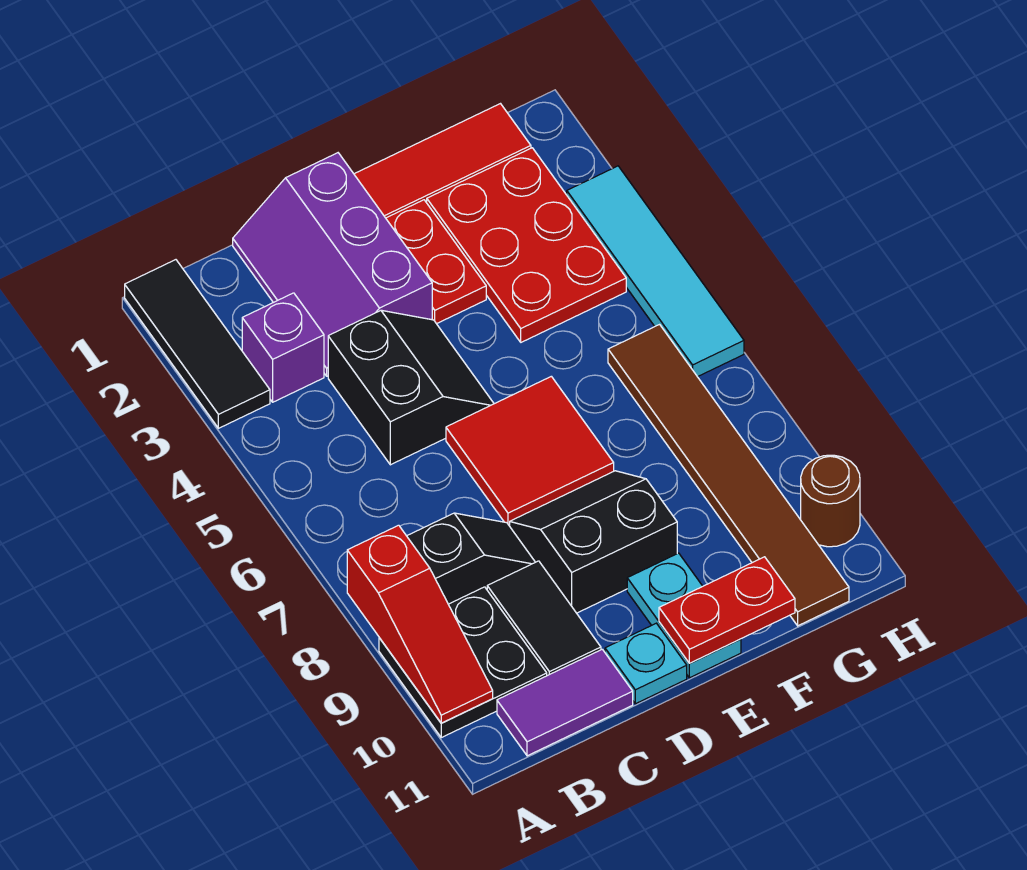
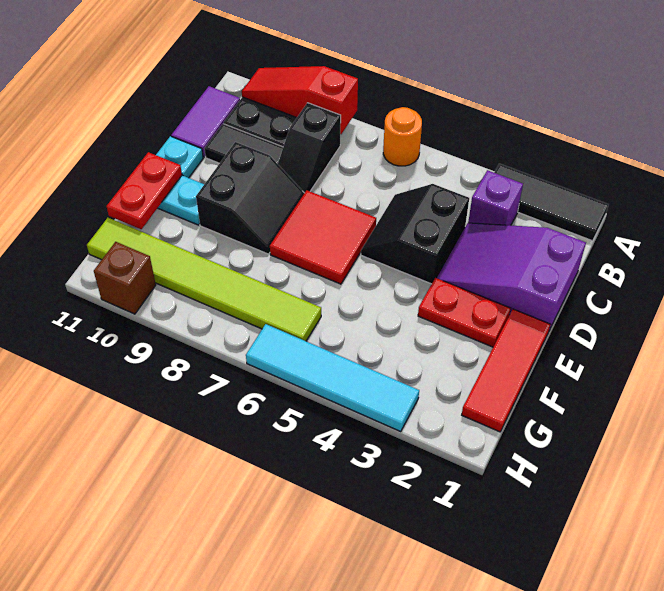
none -> orange round brick A6 level 1
purple slope C1:D3 level 1 top D -> purple slope C1:D3 level 1 top 1
black slope C4:D5 level 1 top C -> black slope C4:D5 level 1 top 4
red plate F2:G4 level 1 -> none
brown tile G6:G11 level 1 -> lime tile G6:G11 level 1
brown round brick H10 level 1 -> brown brick H10 level 1

